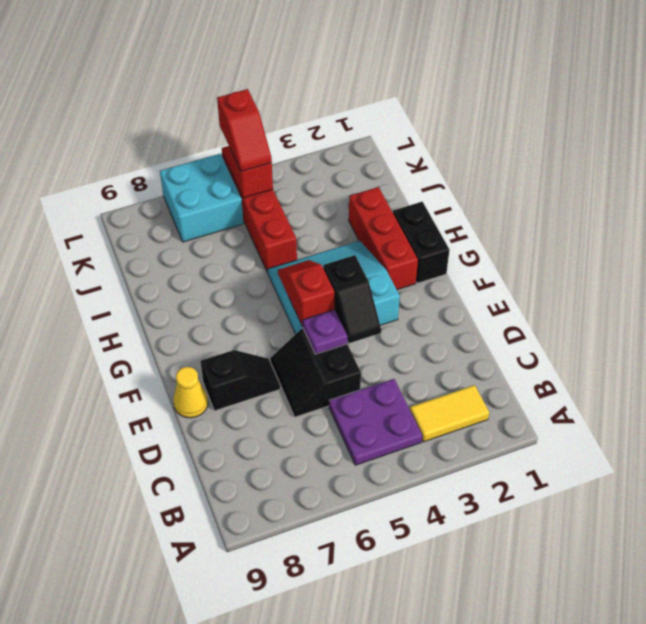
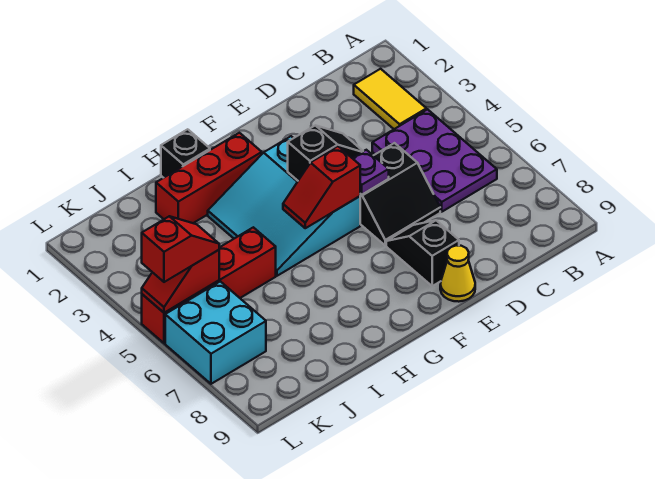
purple plate B4:C5 level 1 -> purple plate B4:C6 level 1
black brick G1:H1 level 1 -> black brick H1 level 1

